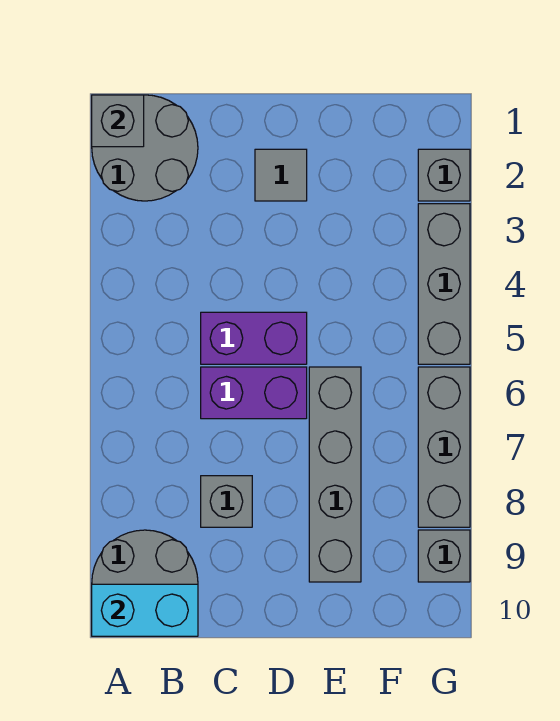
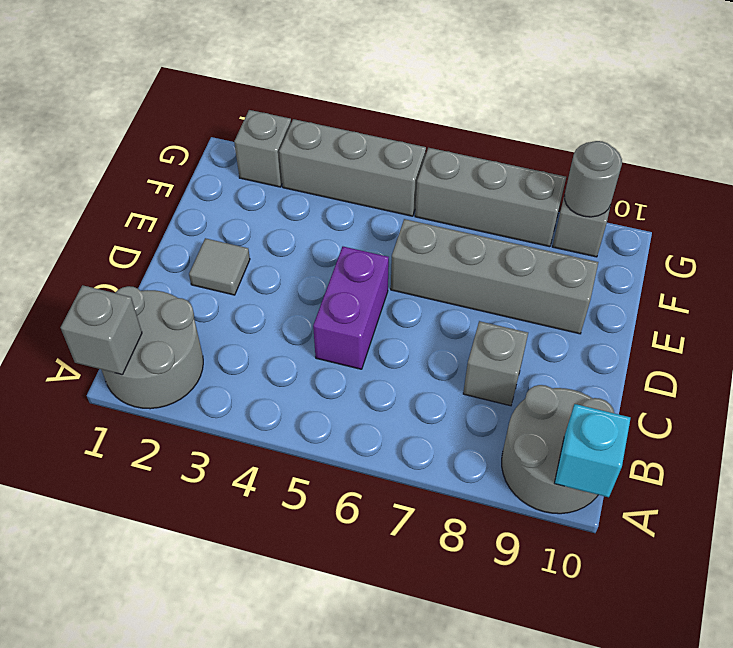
cyan brick A10:B10 level 2 -> cyan brick A10 level 2
purple brick C6:D6 level 1 -> none
none -> grey round brick G9 level 2

